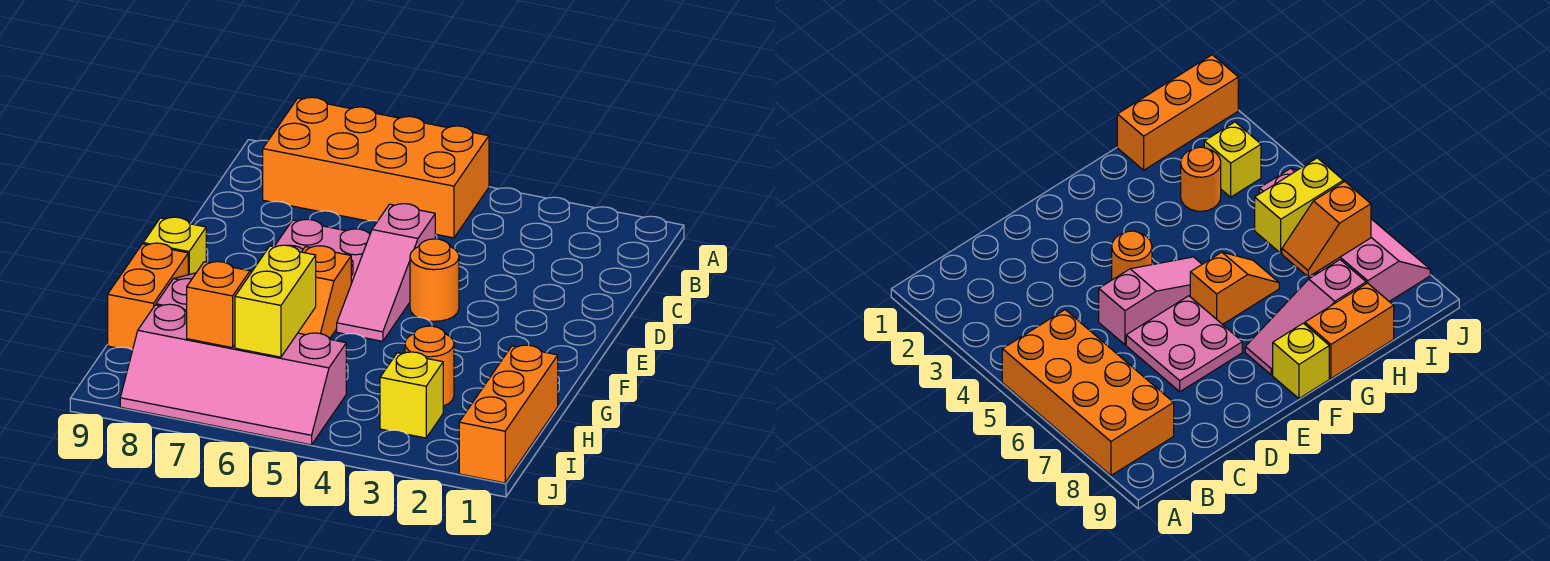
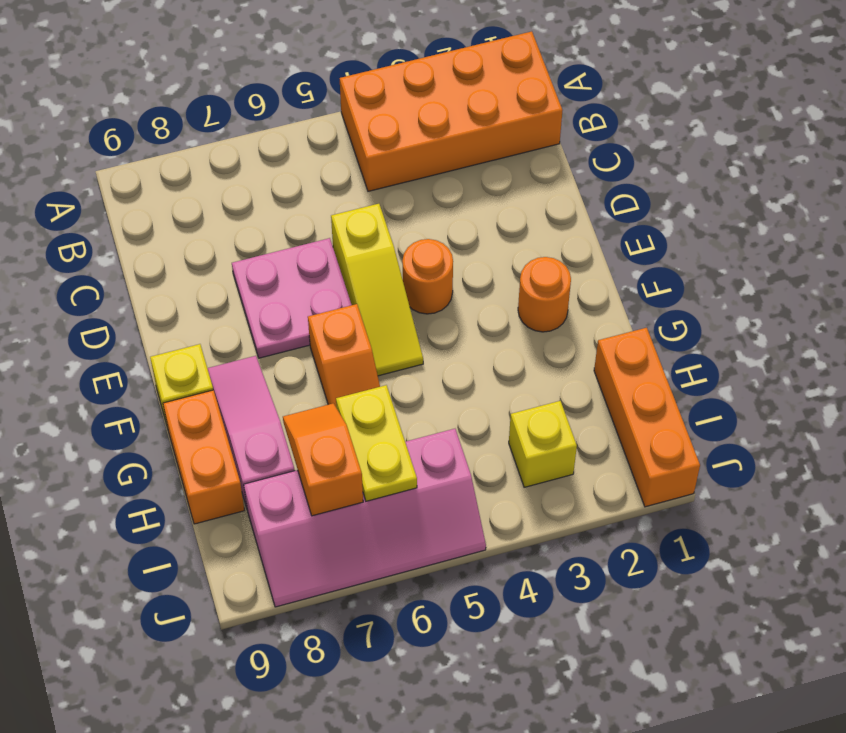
orange brick A5:B8 level 1 -> orange brick A1:B4 level 1
pink slope D5:F5 level 1 top D -> yellow slope D5:F5 level 1 top D
orange round brick H3 level 1 -> orange round brick F2 level 1
yellow brick H6:I6 level 2 -> yellow plate H6:I6 level 2

